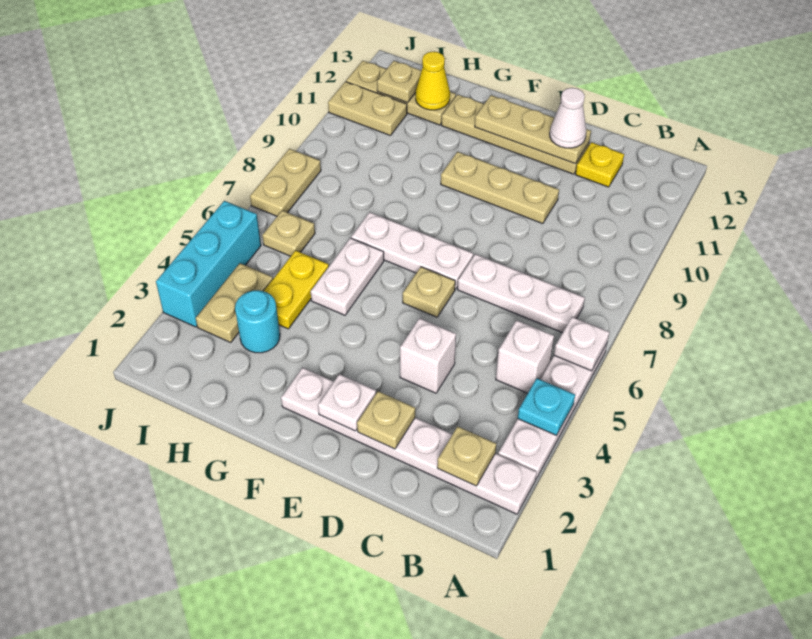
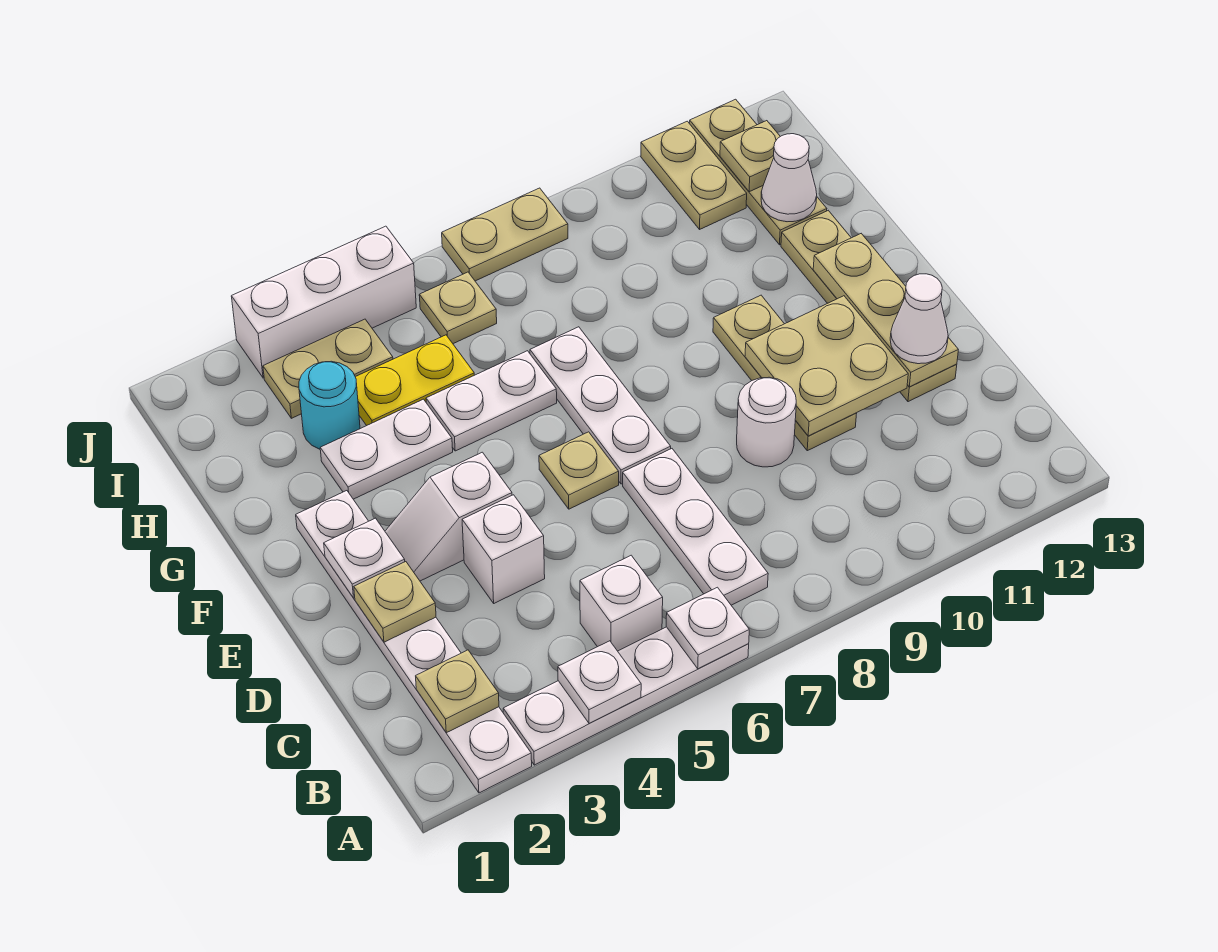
cyan plate A4 level 2 -> white plate A4 level 2
yellow plate C12 level 1 -> none
none -> white round brick D9 level 1
none -> tan plate D10:E11 level 2
none -> white slope E3:E4 level 1 top 4
none -> white plate G3:G4 level 1
yellow cone H12 level 2 -> white cone H12 level 2
cyan brick J3:J5 level 1 -> white brick J3:J5 level 1

